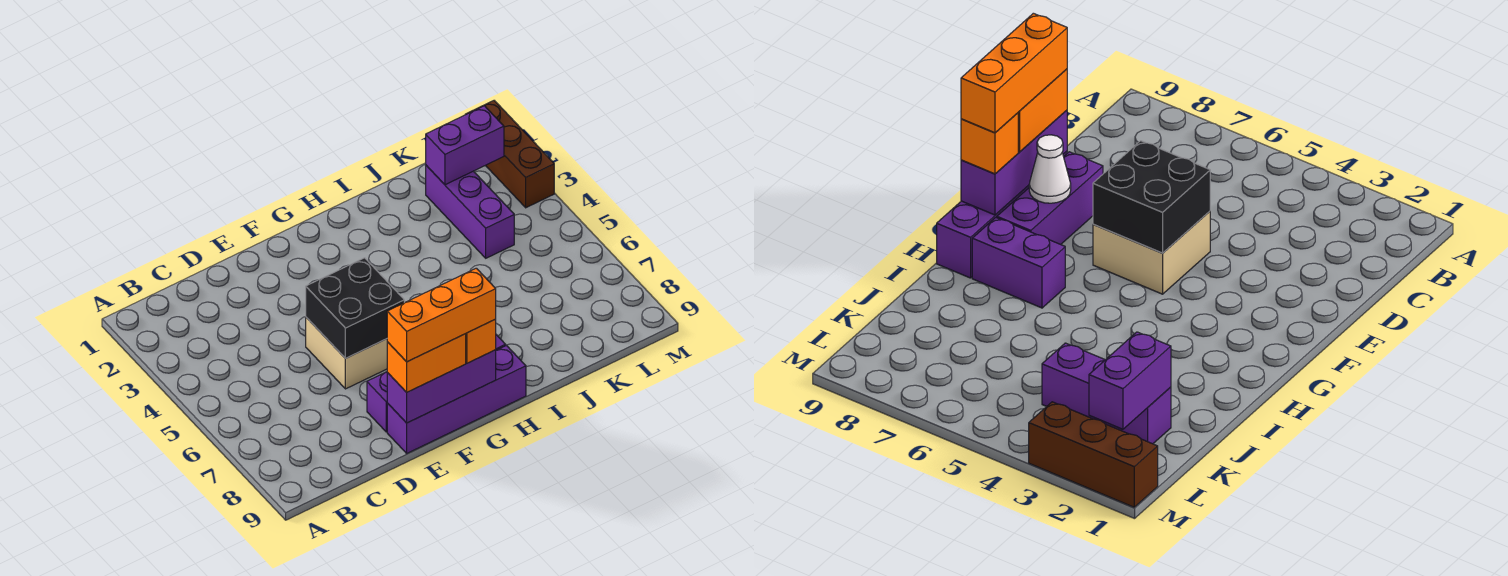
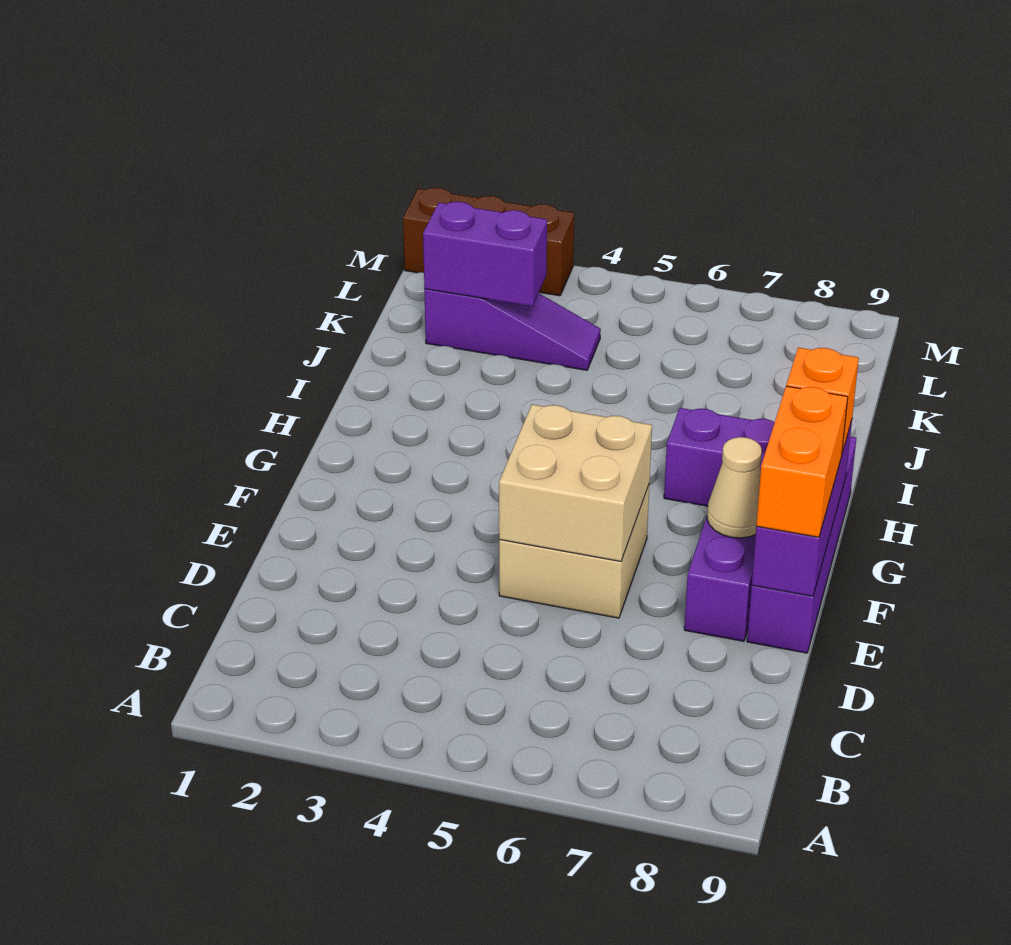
black brick E5:F6 level 2 -> tan brick E5:F6 level 2
orange brick E9:G9 level 4 -> none
white cone F8 level 2 -> tan cone F8 level 2
purple brick K2:K4 level 1 -> purple slope K2:K4 level 1 top 2
purple brick K2:L2 level 2 -> purple brick K2:K3 level 2

